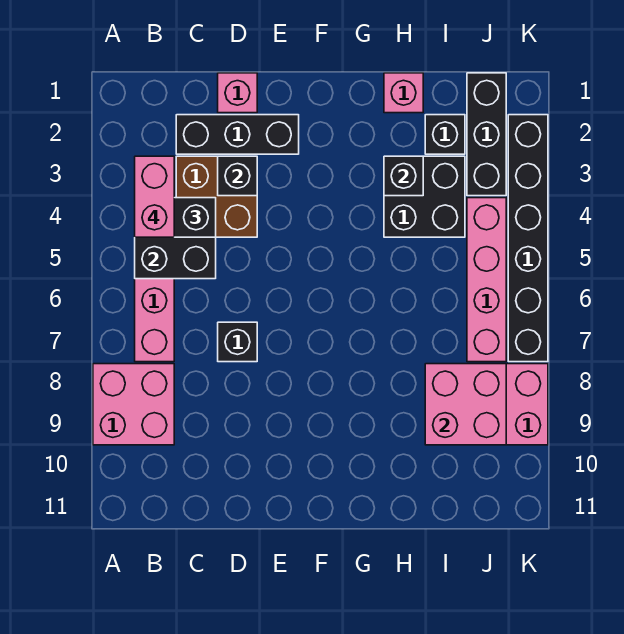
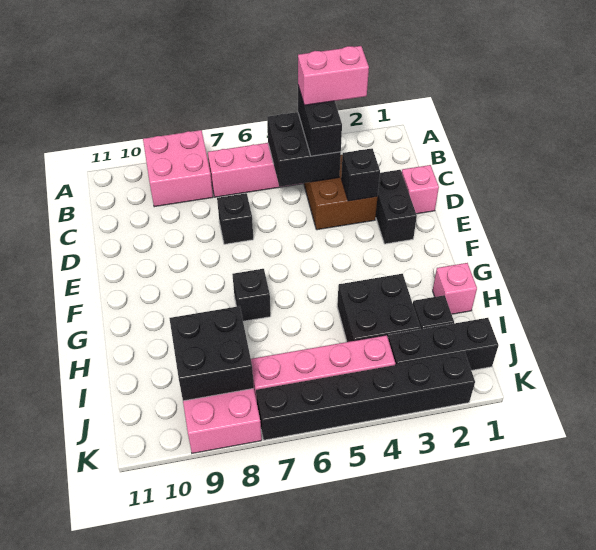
black brick C2:E2 level 1 -> black brick D2:E2 level 1
black brick H3 level 2 -> black brick G7 level 1
pink brick I8:J9 level 2 -> black brick I8:J9 level 2

